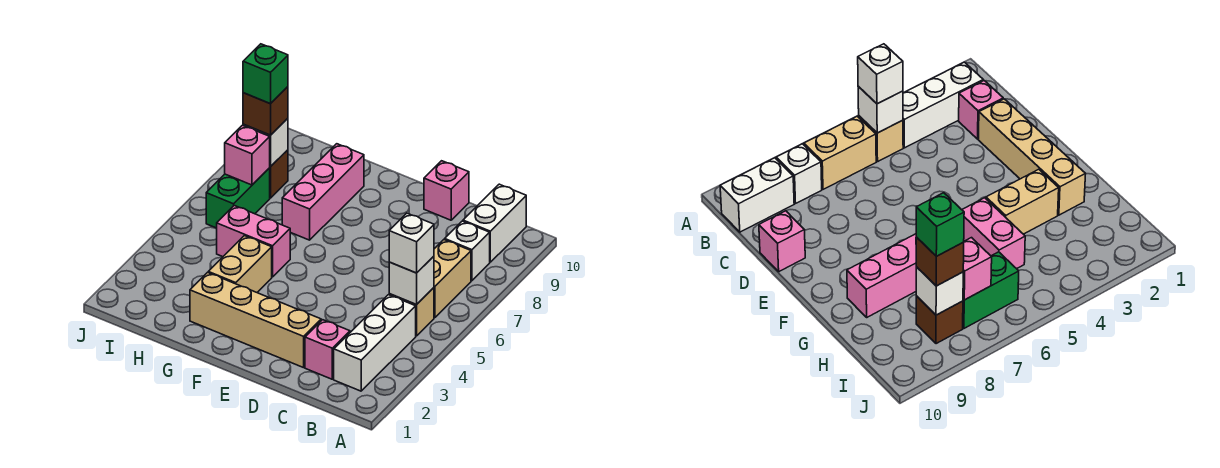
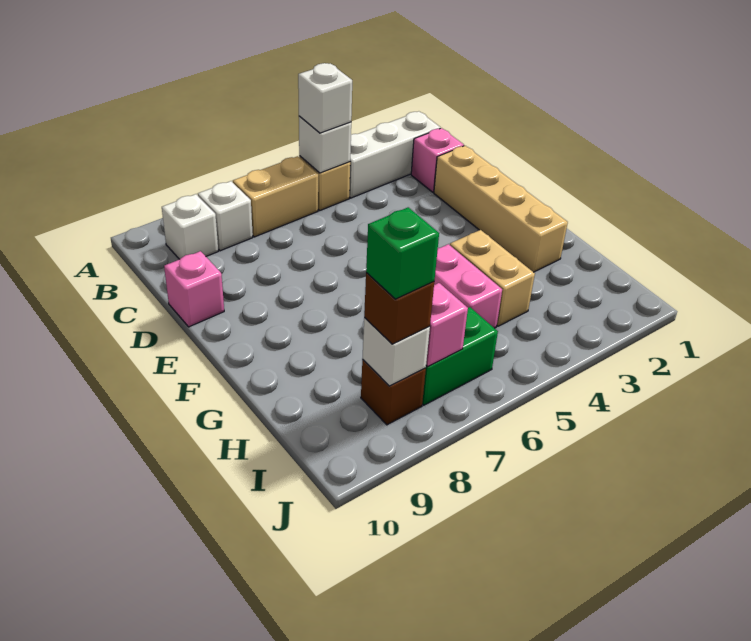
white brick B9:B10 level 1 -> white brick B9 level 1
tan brick G3:G4 level 1 -> tan brick G4:H4 level 1
pink brick G7:G9 level 1 -> none

